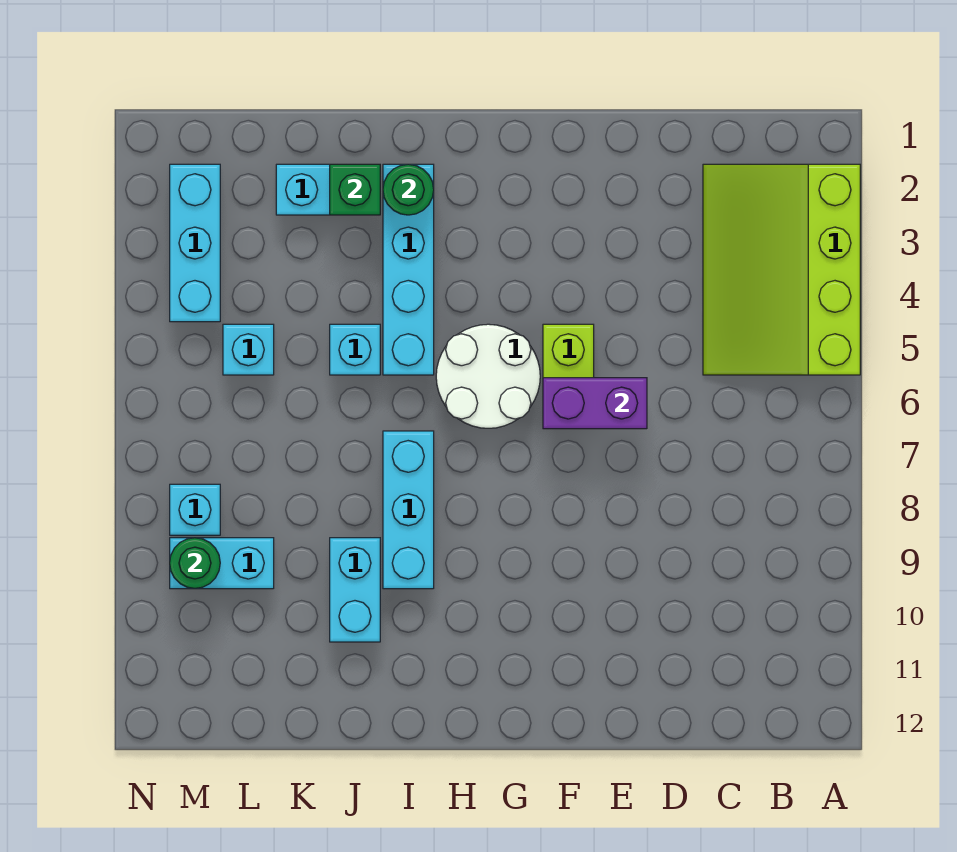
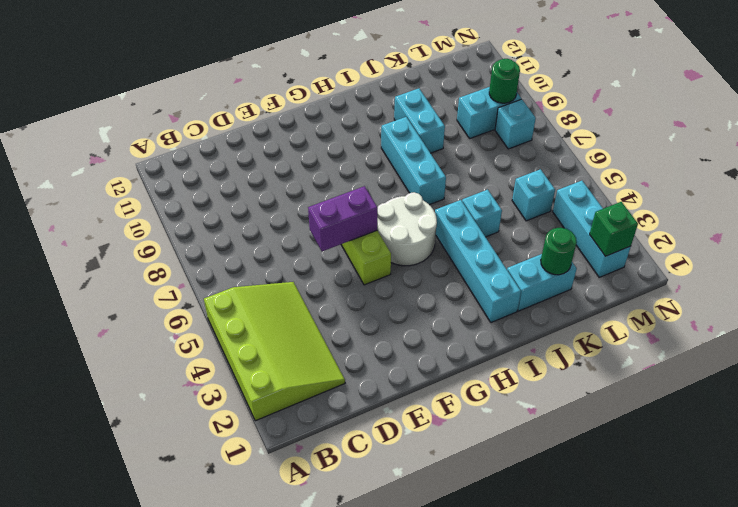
green round brick I2 level 2 -> green round brick K2 level 2
green brick J2 level 2 -> green brick M2 level 2

